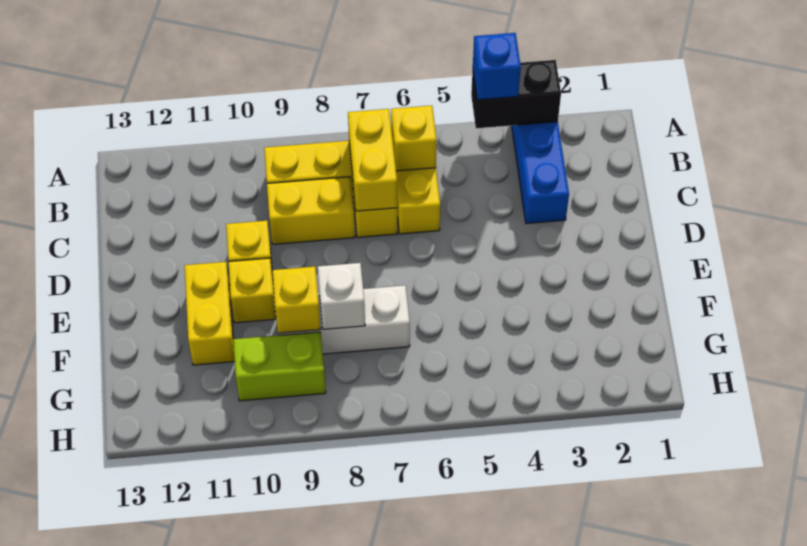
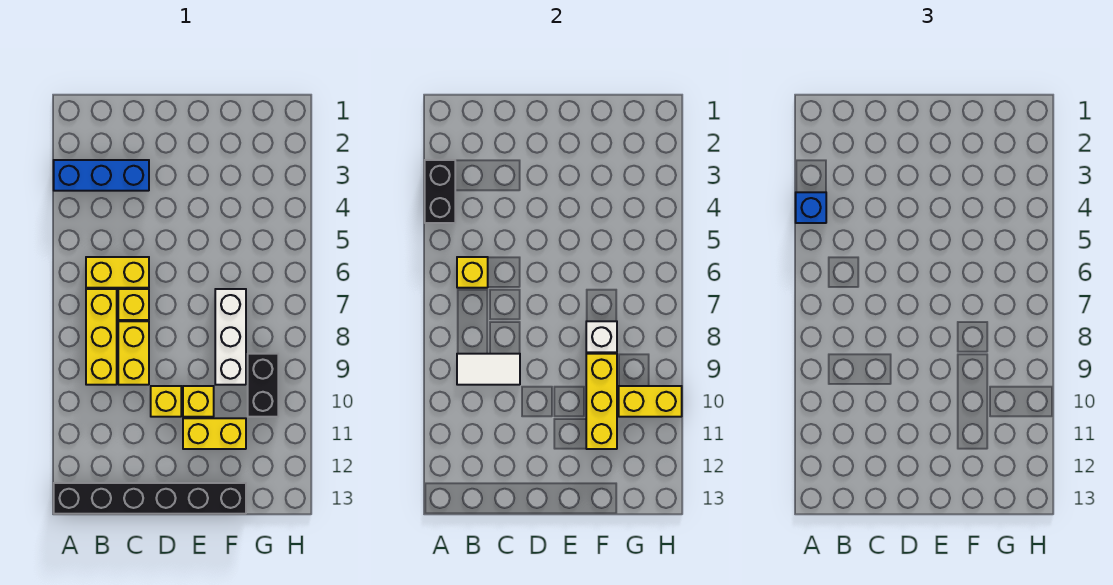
none -> black brick A13:F13 level 1
yellow brick B7:C7 level 2 -> yellow brick G10:H10 level 2
none -> white tile B9:C9 level 2
yellow brick F9 level 2 -> yellow brick F9:F11 level 2
lime brick G9:G10 level 1 -> black brick G9:G10 level 1

